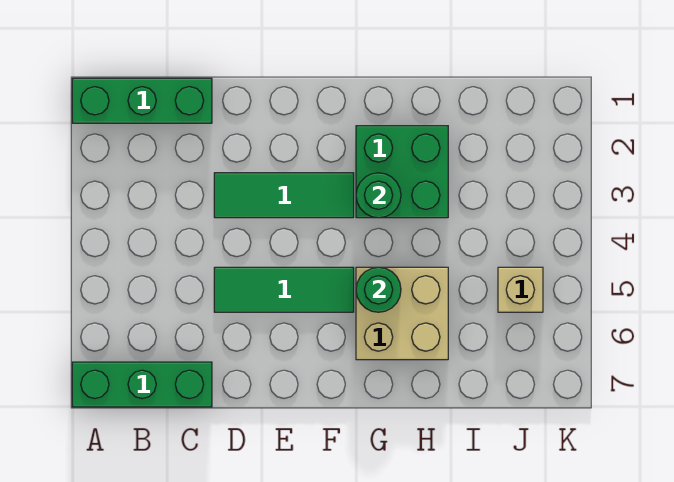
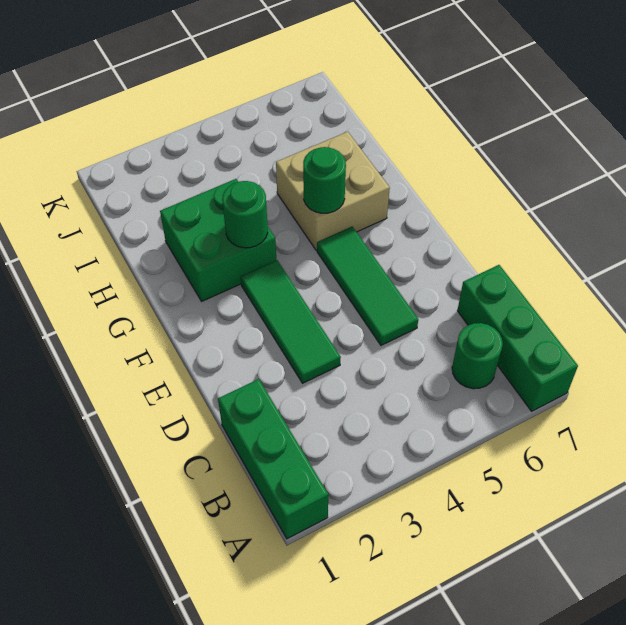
none -> green round brick B6 level 1
tan brick J5 level 1 -> none

